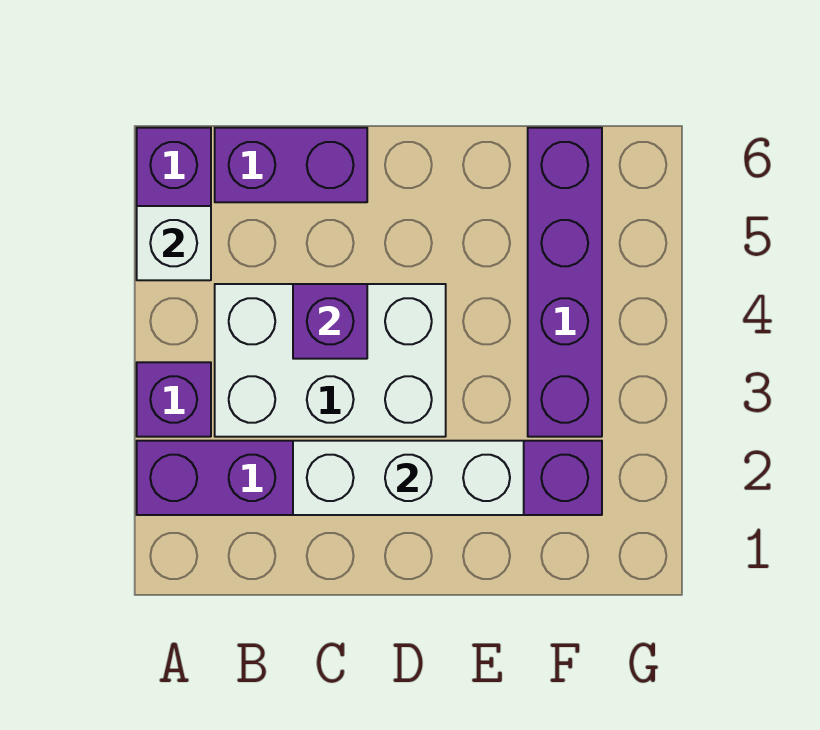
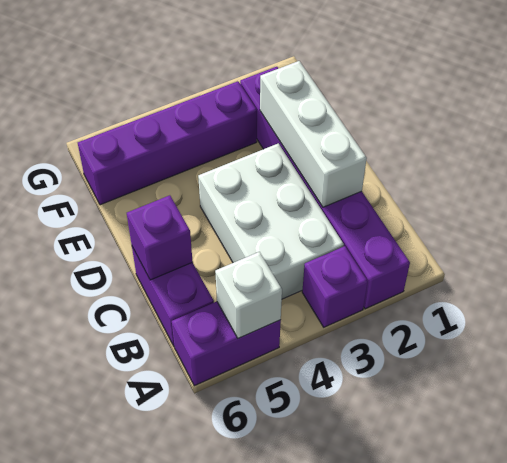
purple brick C4 level 2 -> purple brick C6 level 2

